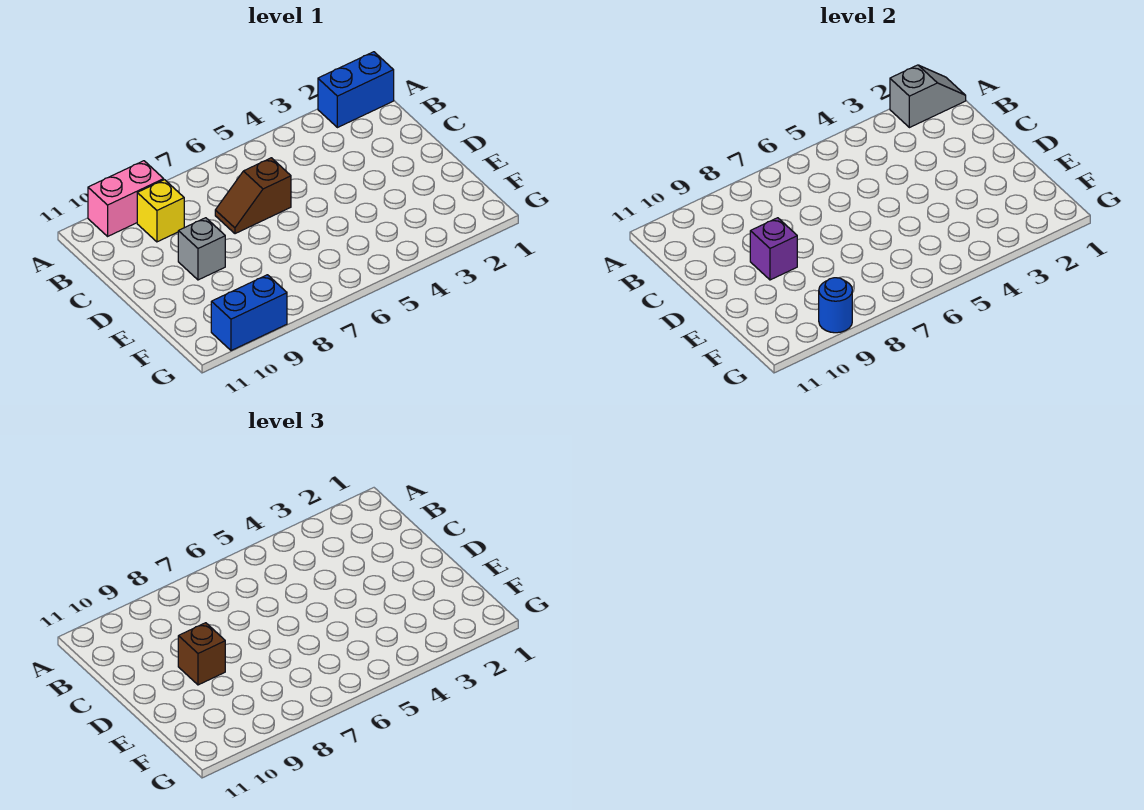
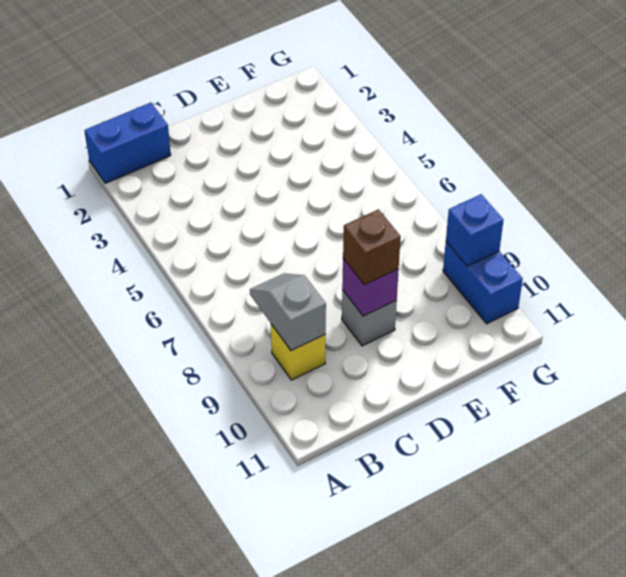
blue brick A1:A2 level 1 -> blue brick A1:B1 level 1
grey slope A1:A2 level 2 top 2 -> grey slope B8:B9 level 2 top 9
pink brick A9:A10 level 1 -> none
brown slope C6:C7 level 1 top 6 -> none
blue round brick G9 level 2 -> blue brick G9 level 2

